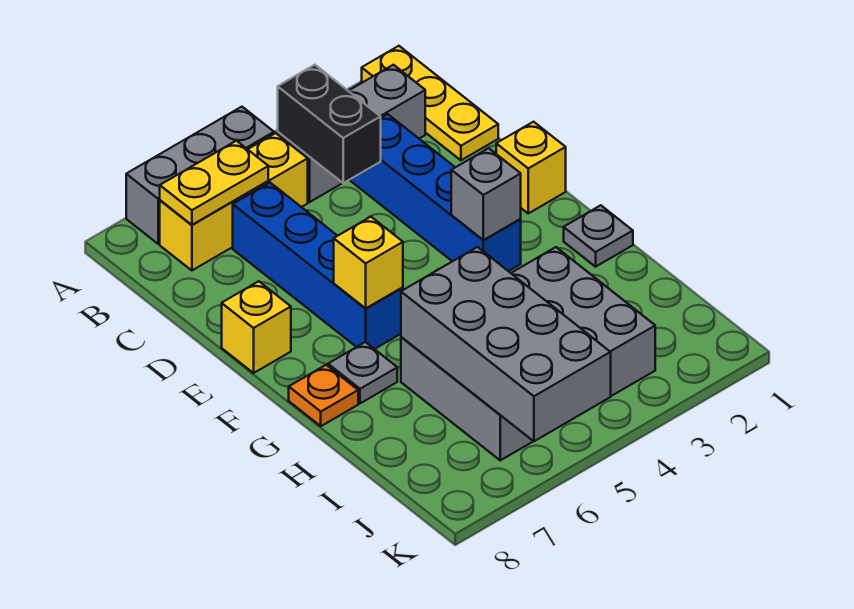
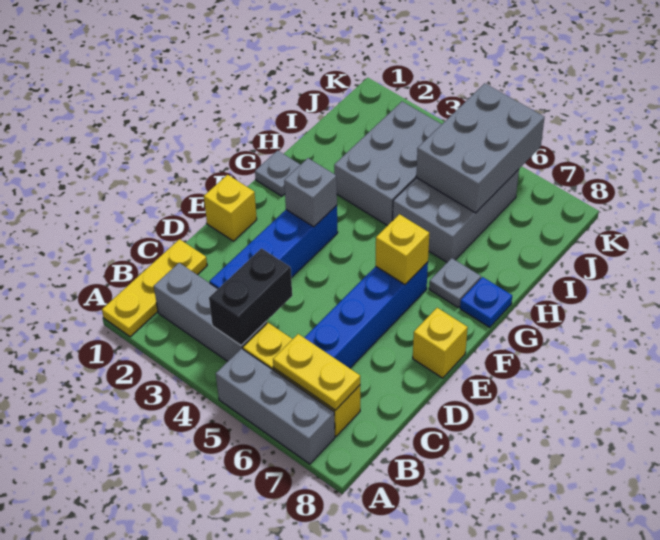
orange plate G8 level 1 -> blue plate G8 level 1
grey brick H5:K6 level 2 -> grey brick I5:K6 level 2

